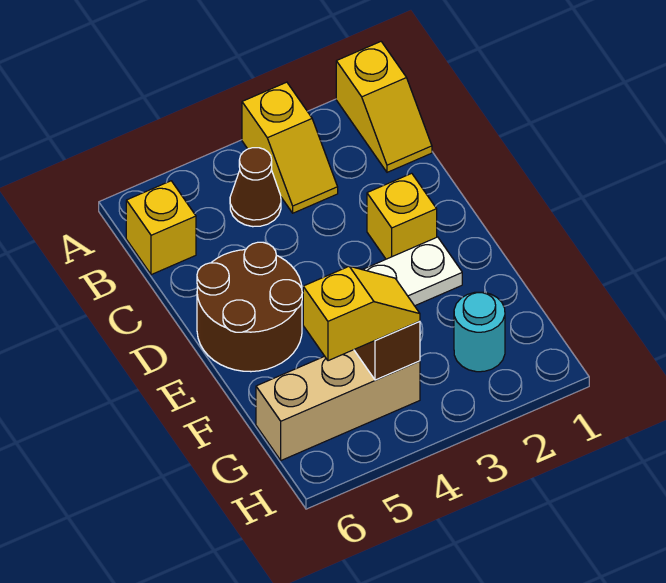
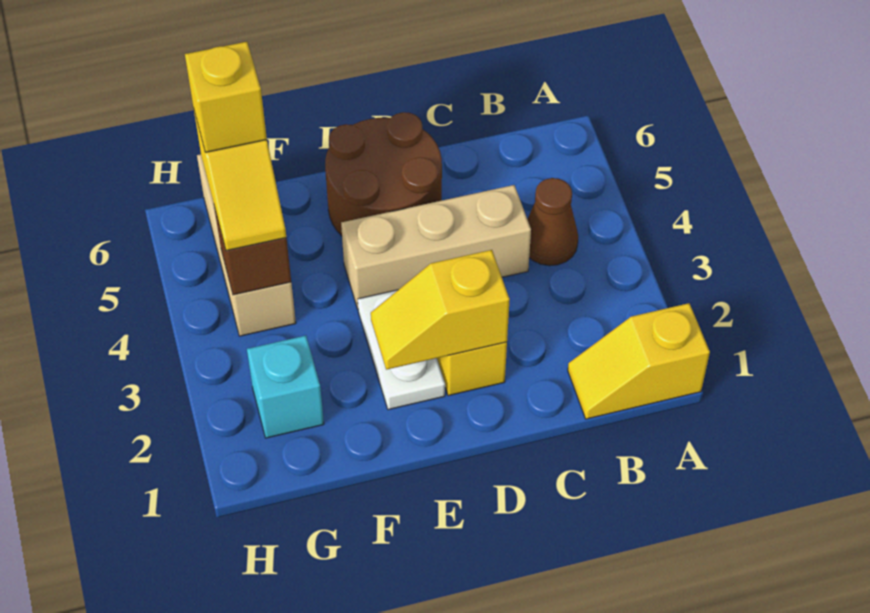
yellow slope A3:B3 level 1 top A -> yellow slope D2:E2 level 2 top D
yellow brick B6 level 1 -> yellow brick G5 level 4
none -> tan brick C4:E4 level 1
cyan round brick G2 level 1 -> cyan brick G2 level 1

